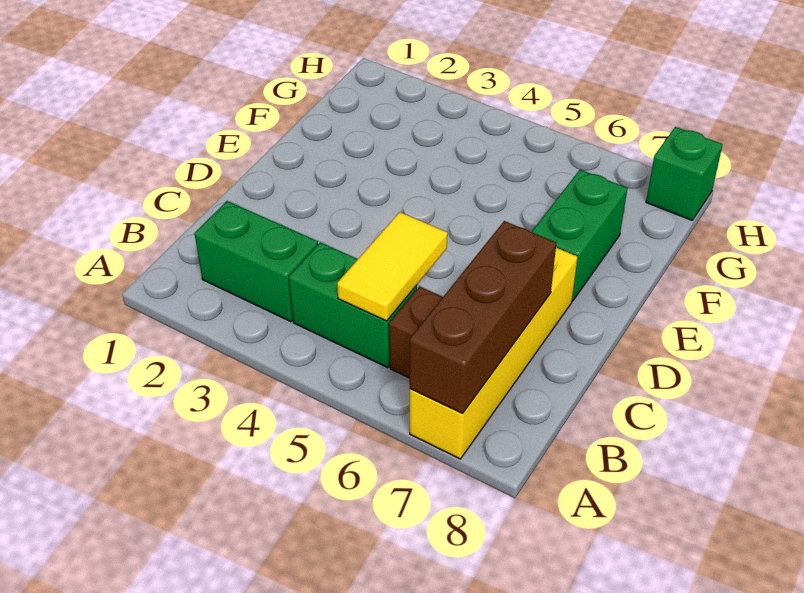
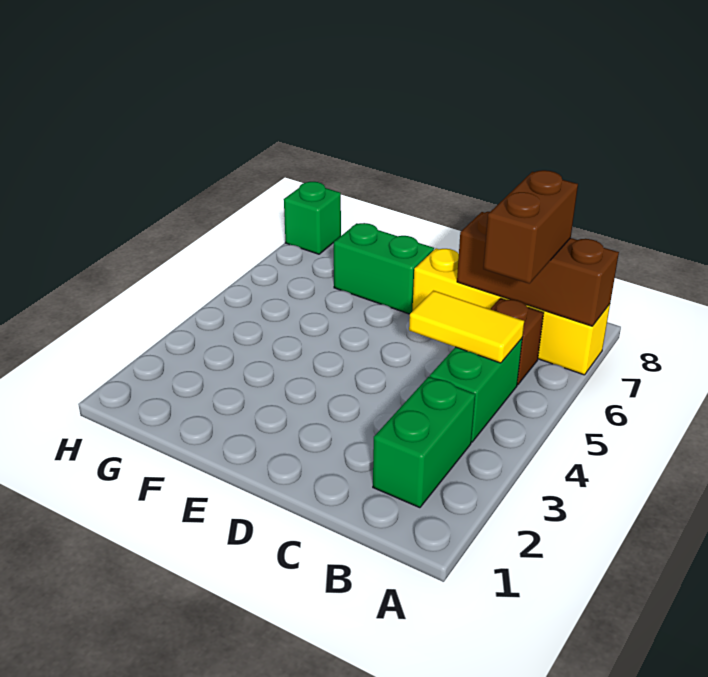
none -> brown brick B6:B7 level 3

